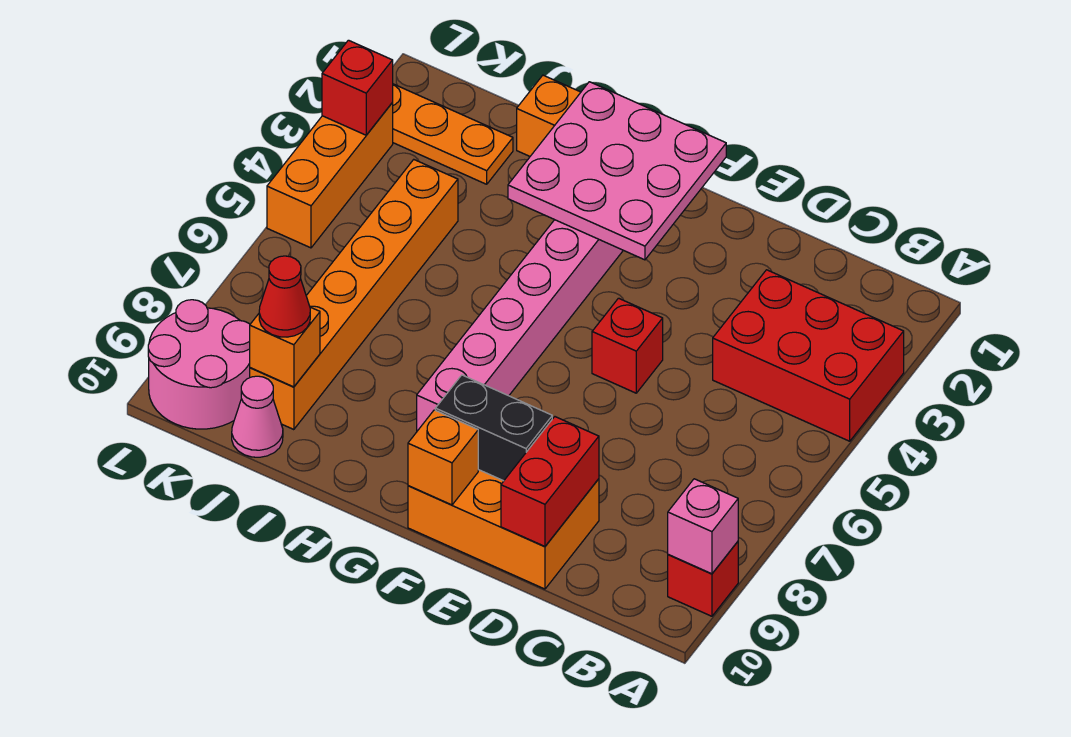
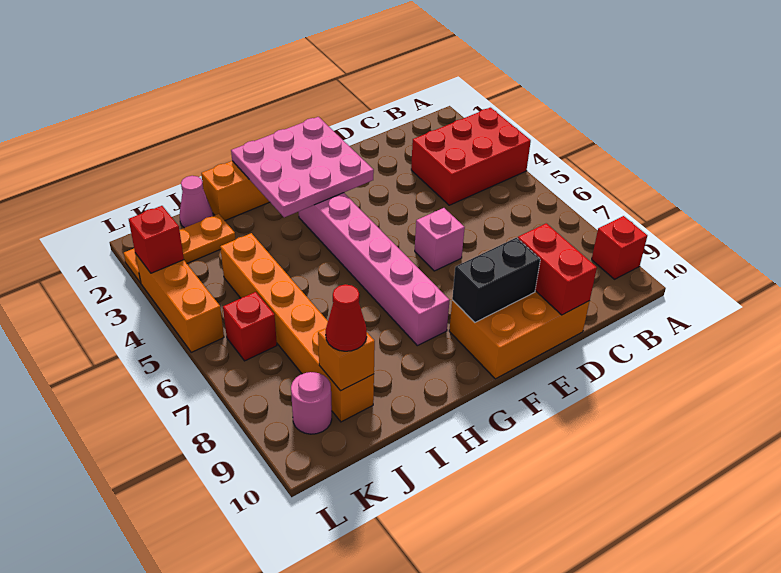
pink brick A9 level 2 -> pink brick E6 level 1
red brick E5 level 1 -> red brick K6 level 1
orange brick F10 level 2 -> none
pink cone J10 level 1 -> pink cone J1 level 1
pink round brick K9:L10 level 1 -> pink round brick K9 level 1

